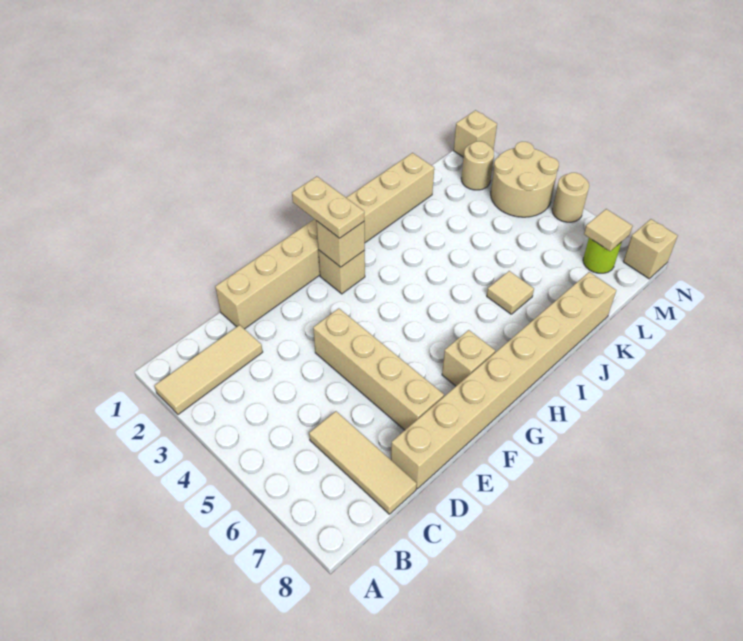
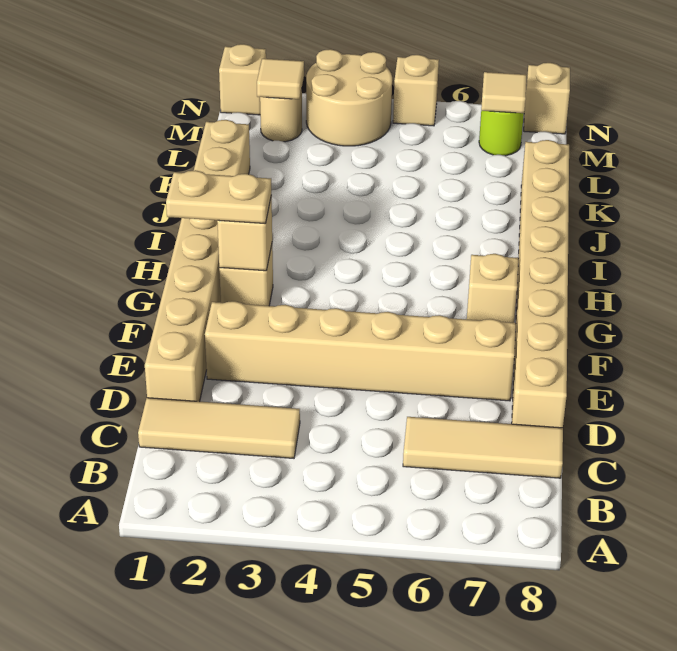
tan tile A2:C2 level 1 -> tan tile C1:C3 level 1
tan brick E4:E7 level 1 -> tan brick E2:E7 level 1
tan tile J6 level 1 -> tan tile M2 level 2
tan round brick N5 level 1 -> tan brick N5 level 1

